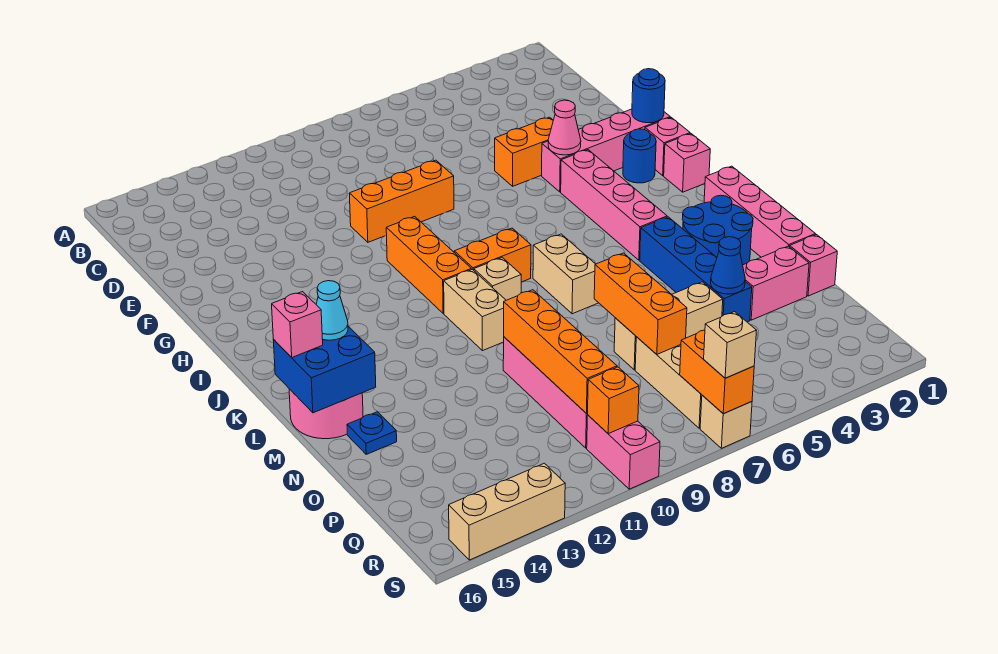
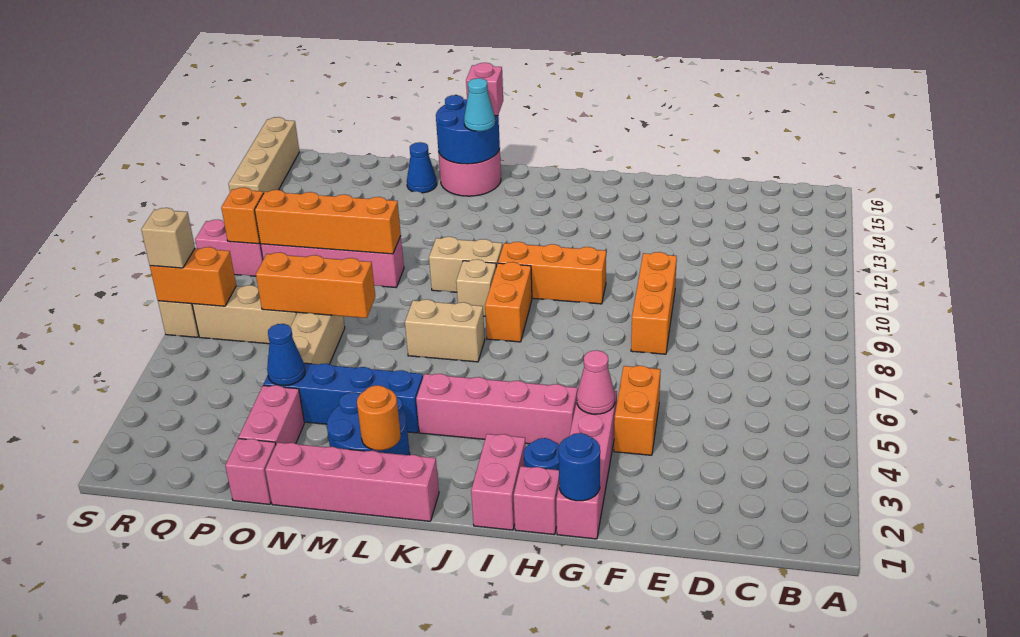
pink brick I1 level 1 -> pink brick I1:I2 level 1
none -> orange round brick L2 level 2
blue brick L15:M16 level 2 -> blue round brick L15:M16 level 2
blue plate N15 level 1 -> blue cone N15 level 1
tan brick S13:S15 level 1 -> tan brick S13:S16 level 1

